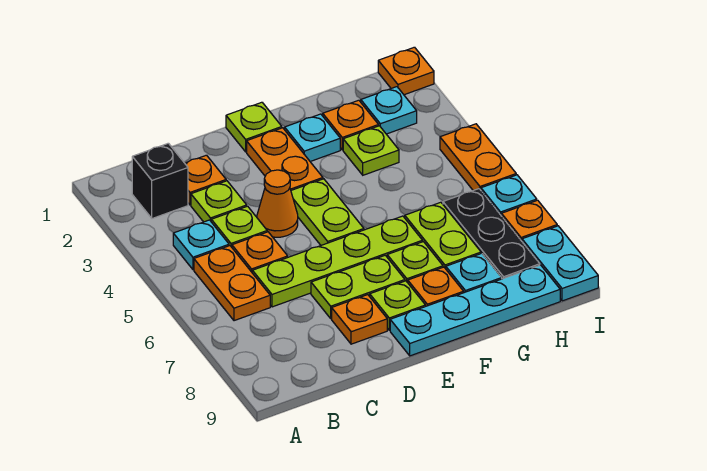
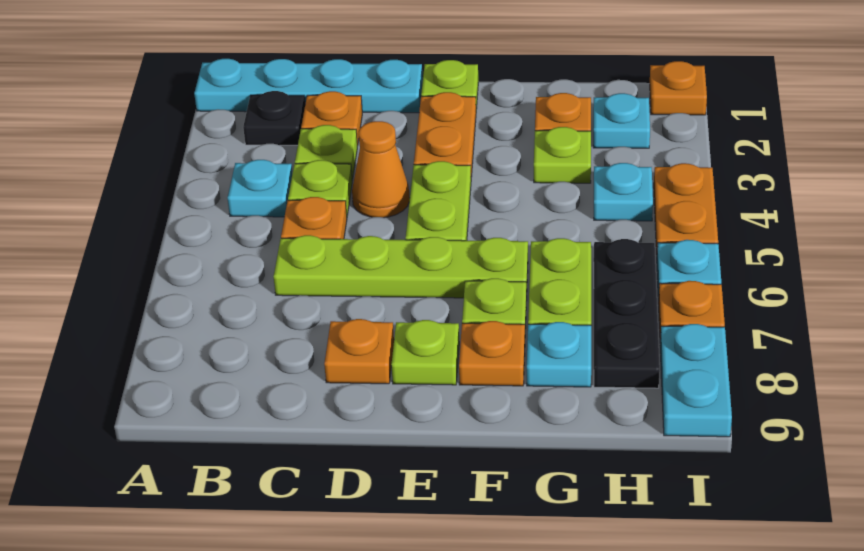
black brick B2 level 1 -> black plate B2 level 1
orange plate B5:B6 level 1 -> none
lime plate D7:E7 level 1 -> none
cyan plate E9:H9 level 1 -> cyan plate A1:D1 level 1
cyan plate F2 level 1 -> cyan plate H4 level 1

